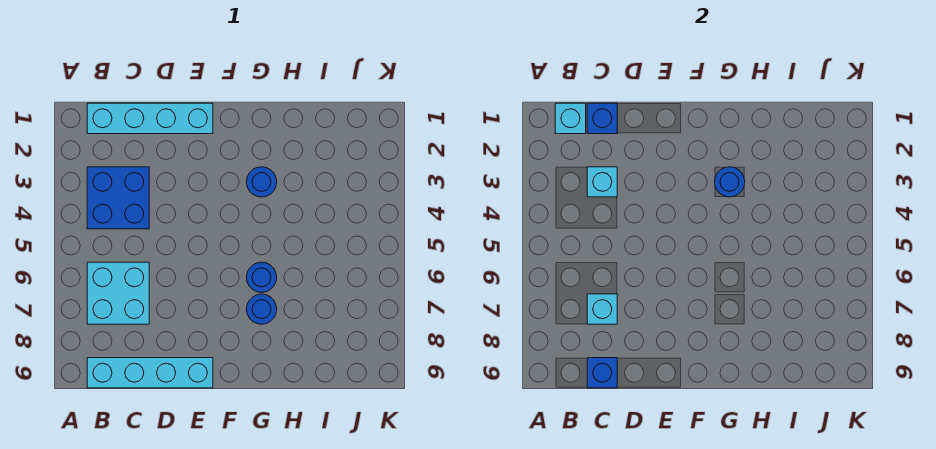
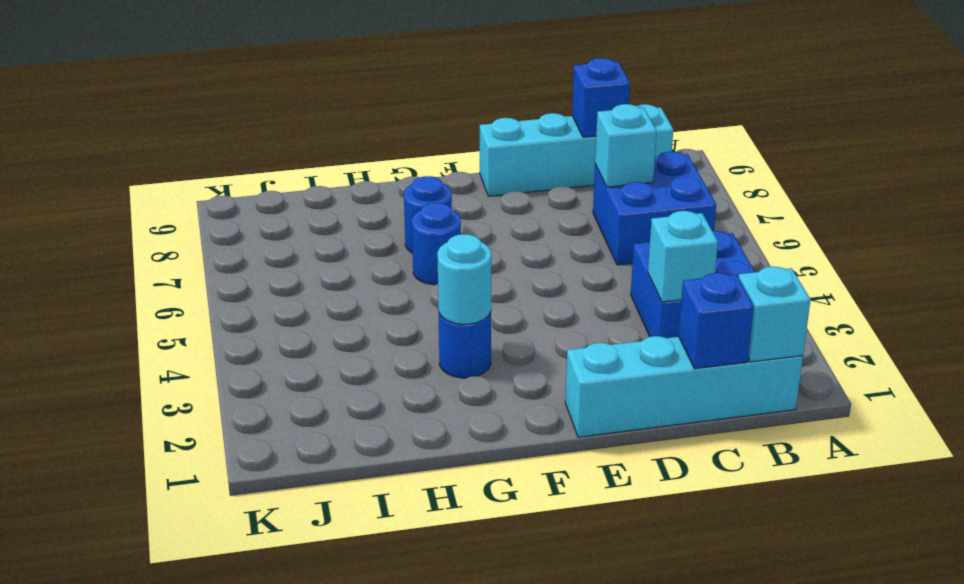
cyan brick B6:C7 level 1 -> blue brick B6:C7 level 1
blue round brick G3 level 2 -> cyan round brick G3 level 2

